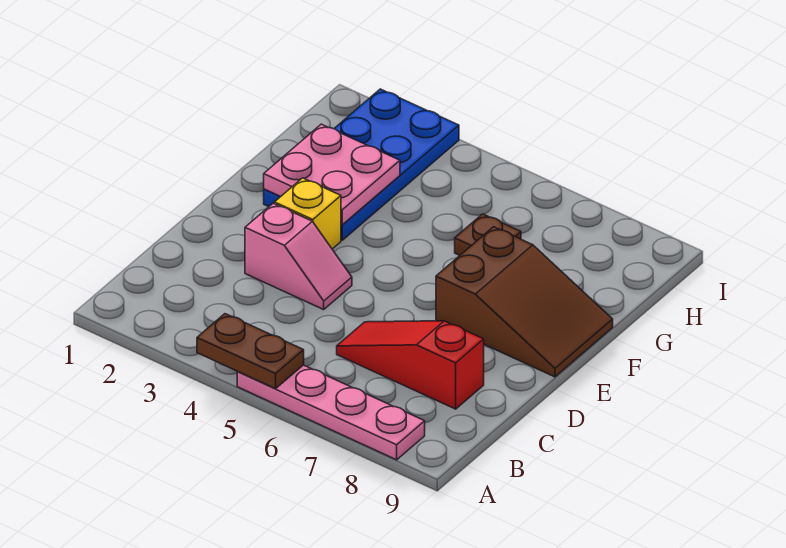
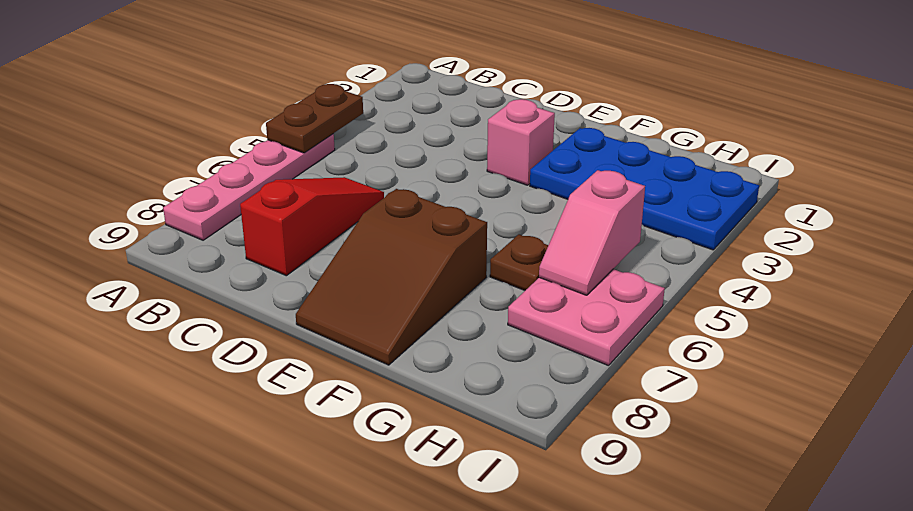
pink slope D3:D4 level 1 top 3 -> pink slope H5:H6 level 2 top 5
yellow brick E3 level 1 -> pink brick E3 level 1
pink plate F2:G3 level 2 -> pink plate H6:I7 level 1

